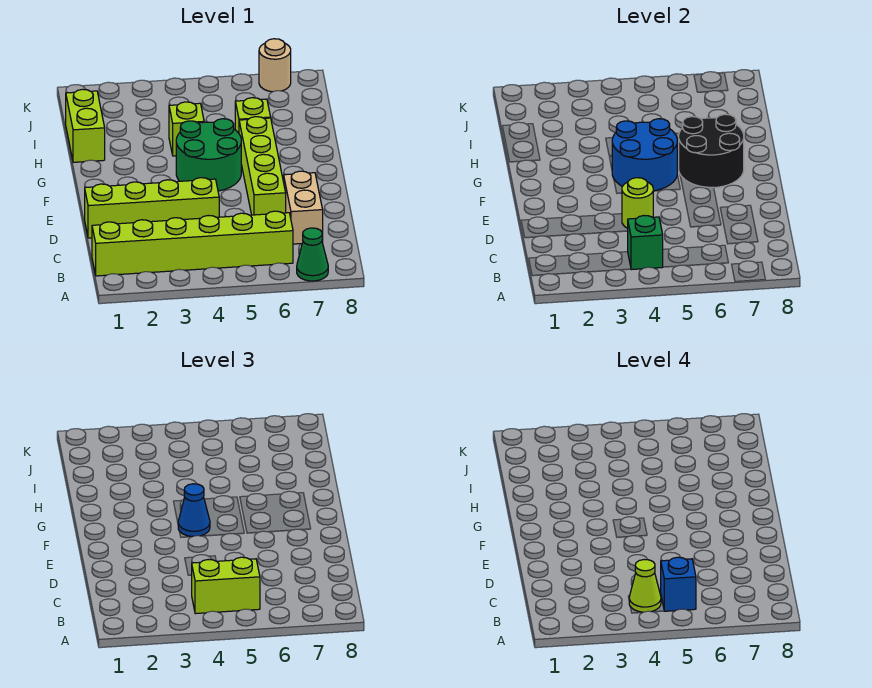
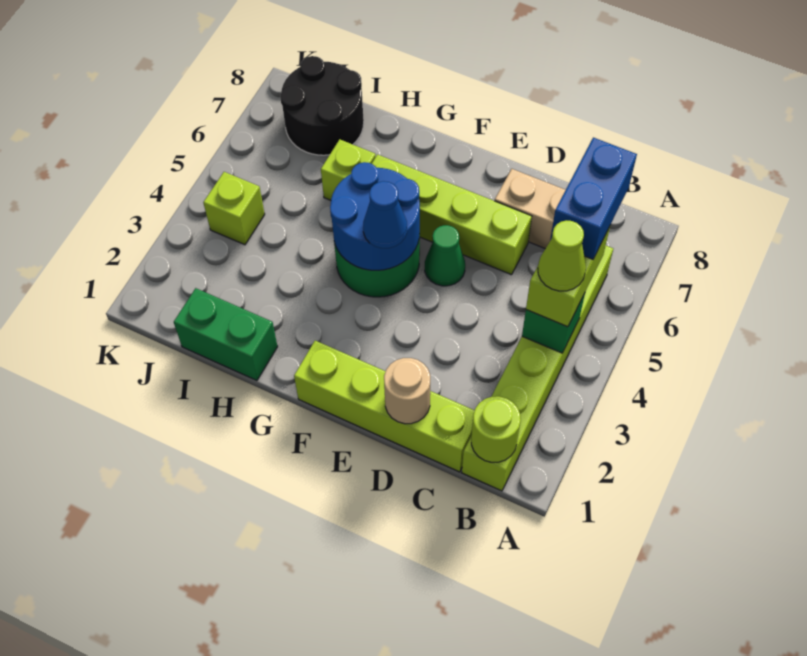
green cone A7 level 1 -> green cone E5 level 1
blue brick B5 level 4 -> blue brick B5:B6 level 4
lime brick D1:D4 level 1 -> lime brick C1:F1 level 1
lime round brick D4 level 2 -> lime round brick B1 level 2
black round brick F6:G7 level 2 -> black round brick I7:J8 level 1
lime brick H1:I1 level 1 -> green brick H1:I1 level 1
lime brick H4 level 1 -> lime brick J4 level 1
tan round brick K7 level 1 -> tan round brick D1 level 2

